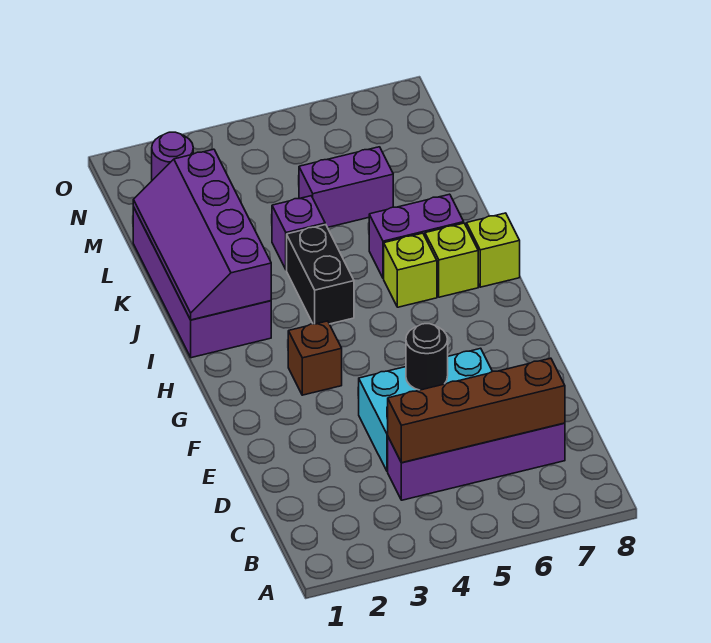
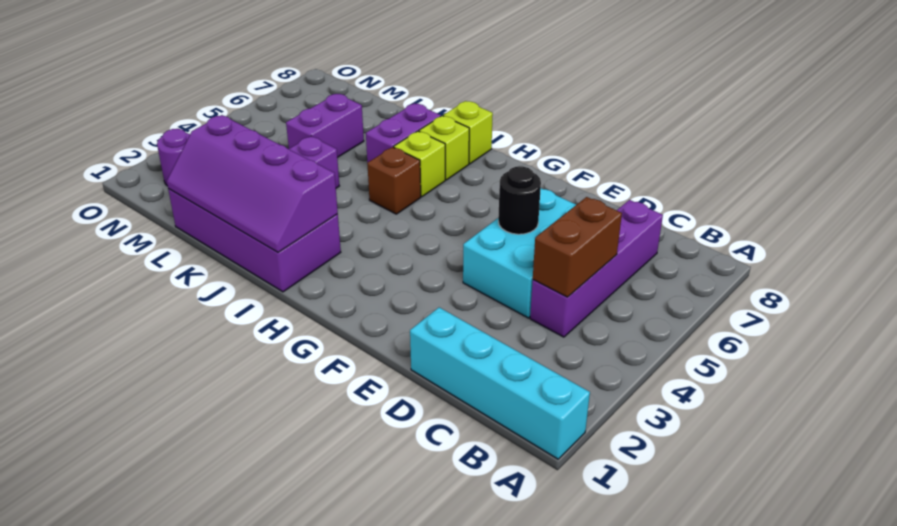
none -> cyan brick A1:D1 level 1
brown brick C4:C7 level 2 -> brown brick C4:C5 level 2
brown brick G3 level 1 -> brown brick I5 level 1
black brick I4:J4 level 1 -> none

